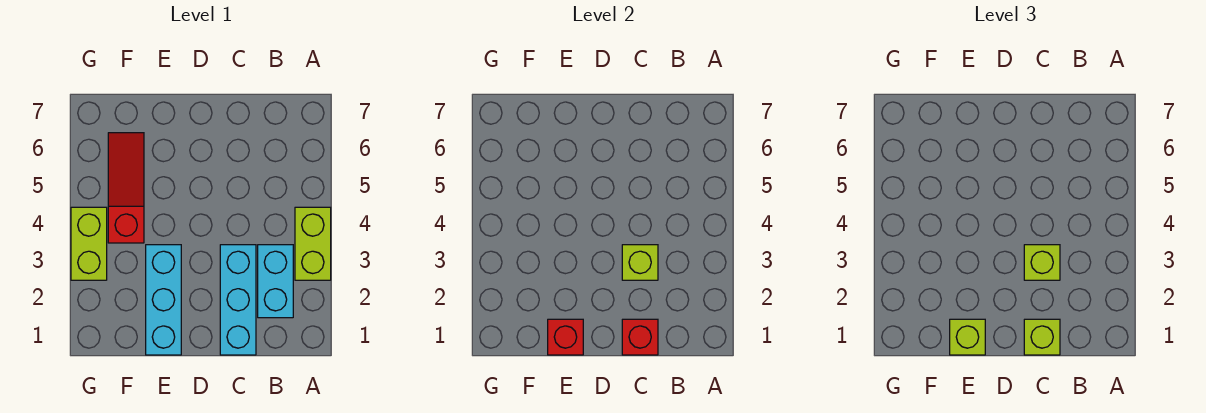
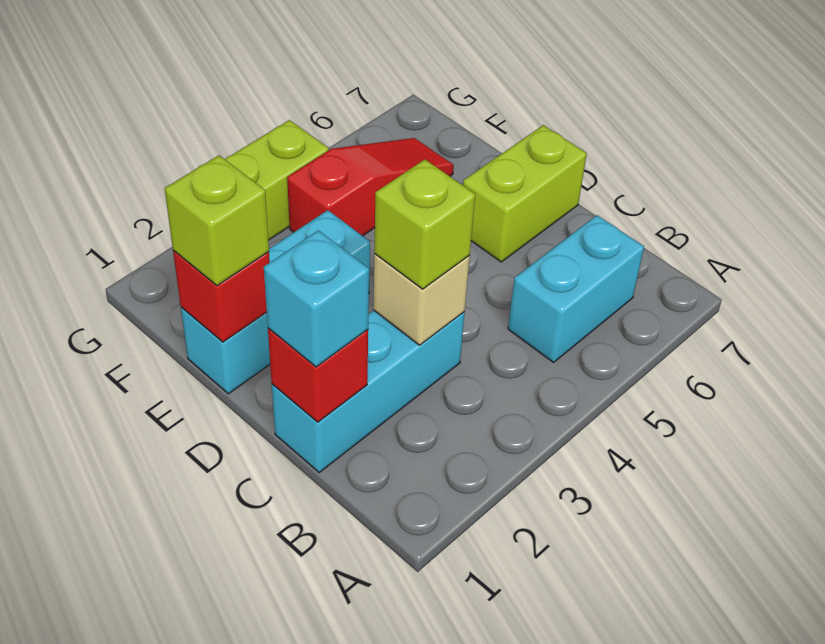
lime brick A3:A4 level 1 -> lime brick D6:D7 level 1
cyan brick B2:B3 level 1 -> cyan brick B5:B6 level 1
lime brick C1 level 3 -> cyan brick C1 level 3
lime brick C3 level 2 -> tan brick C3 level 2

